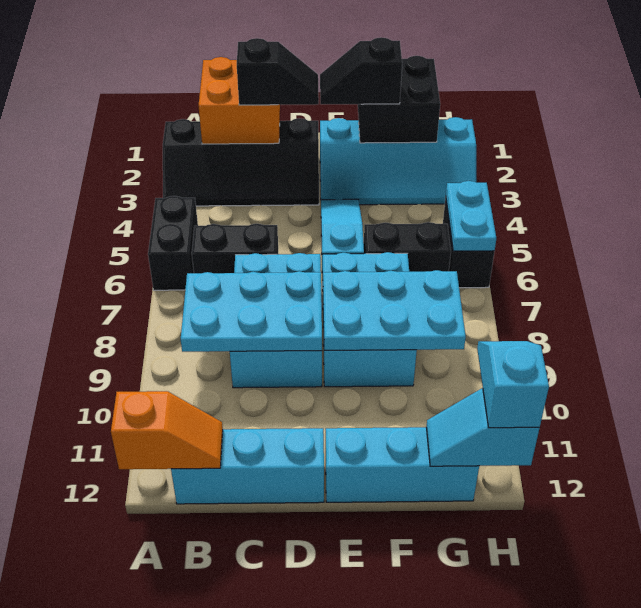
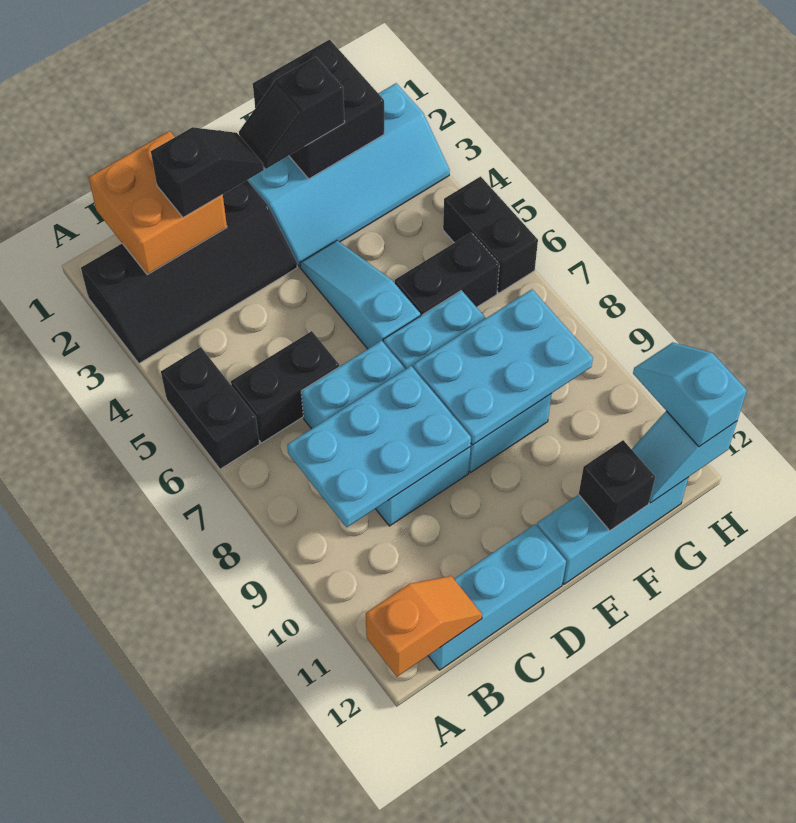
none -> black brick F12 level 2
cyan plate H5:H6 level 2 -> none

